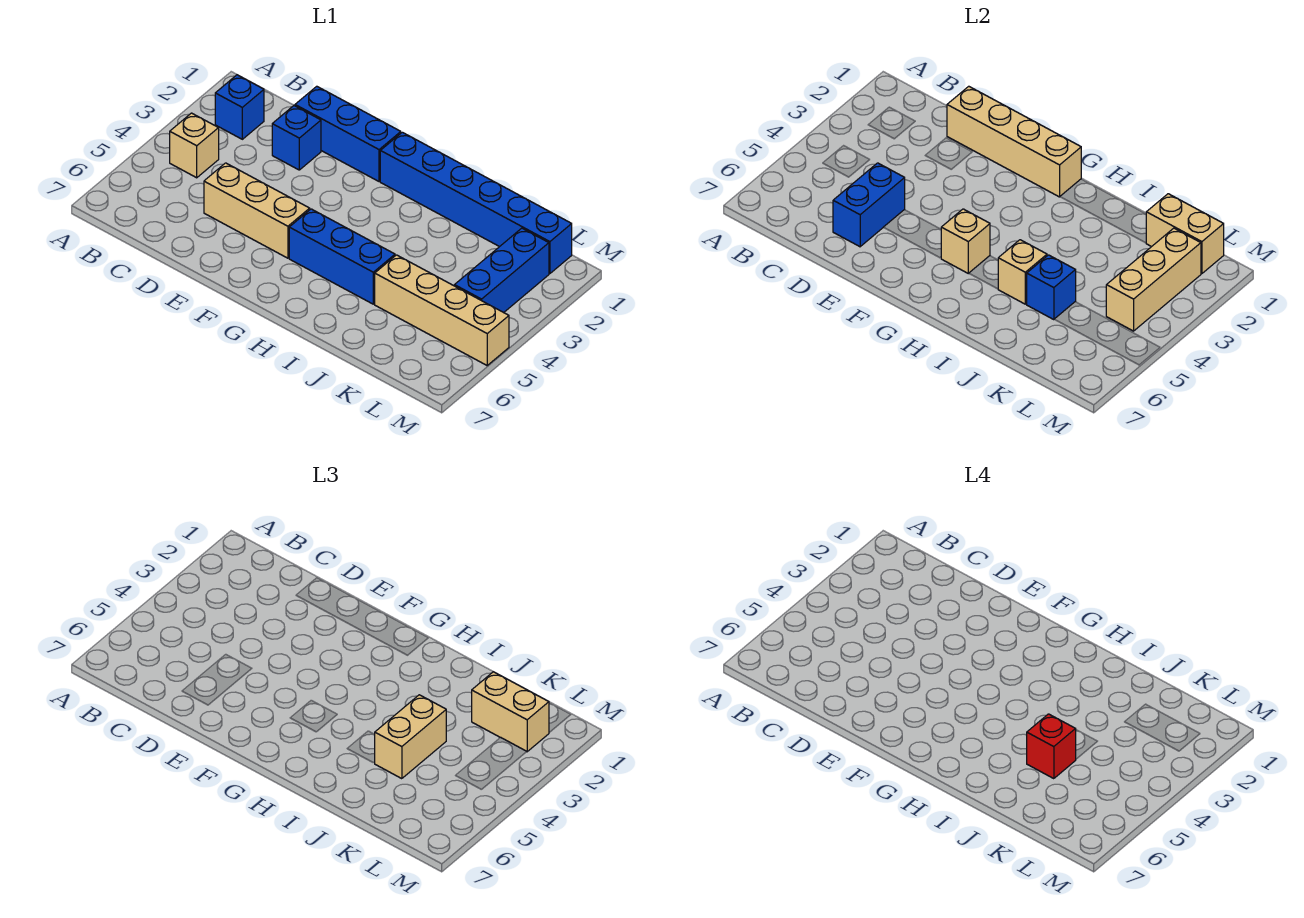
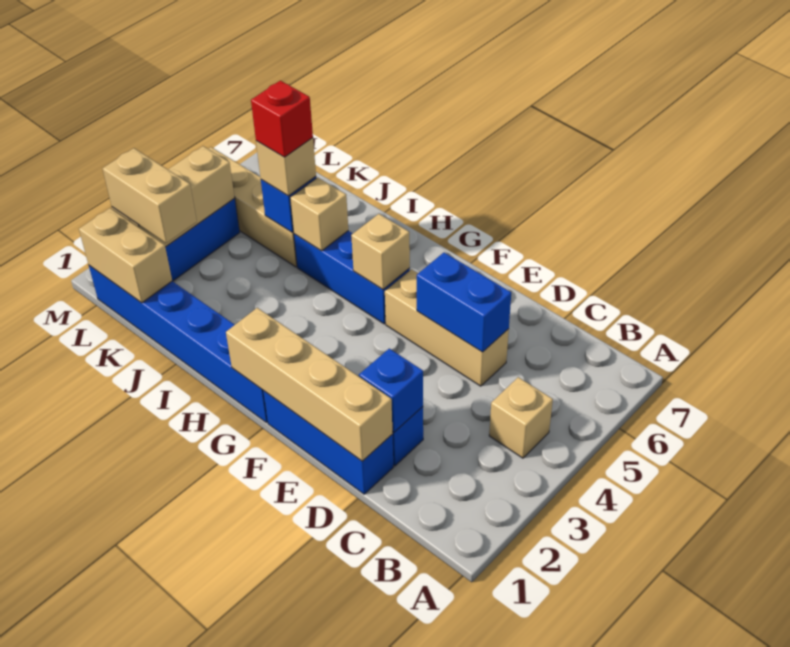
blue brick B2 level 1 -> blue brick D2 level 2
blue brick D5:D6 level 2 -> blue brick D5:E5 level 2
tan brick J4:J5 level 3 -> tan brick J5 level 3

